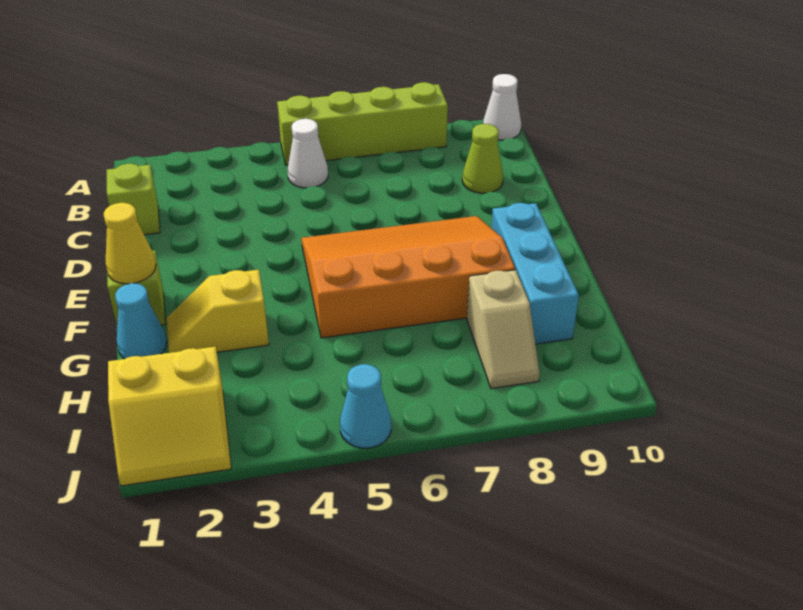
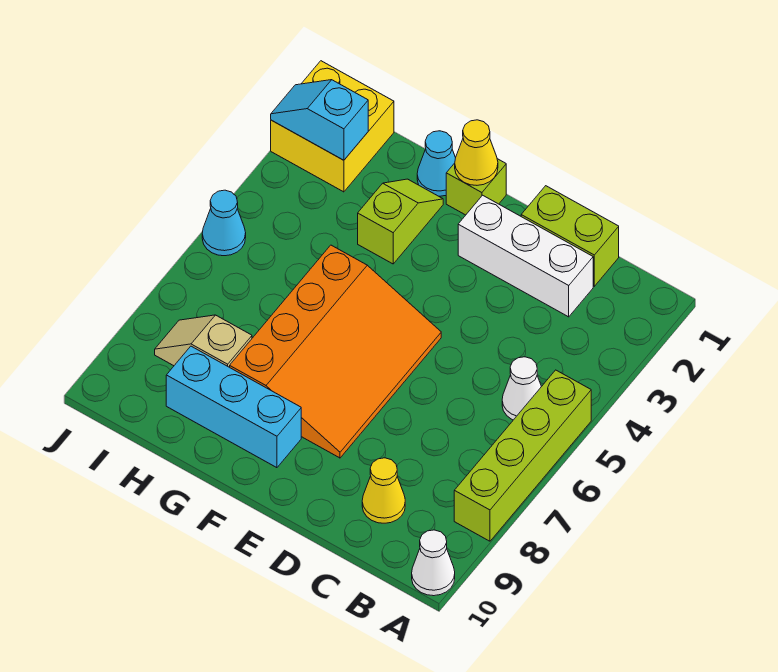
lime brick C1 level 1 -> lime brick C1:D1 level 1
none -> white brick C2:E2 level 1
lime cone C9 level 1 -> yellow cone C9 level 1
yellow slope G2:G3 level 1 top 3 -> lime slope G2:G3 level 1 top 3
yellow slope I1:J2 level 1 top I -> yellow brick I1:J2 level 1
none -> cyan slope I2:J2 level 2 top I

